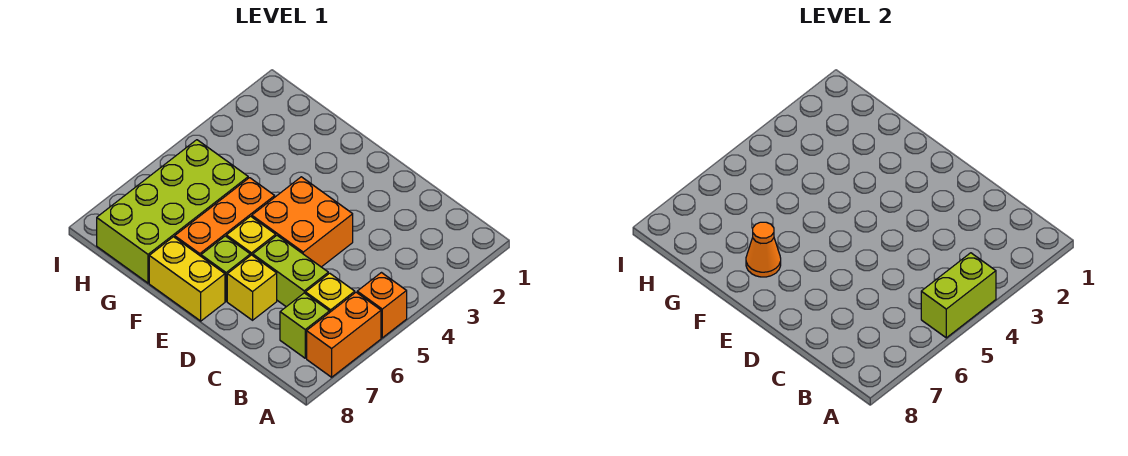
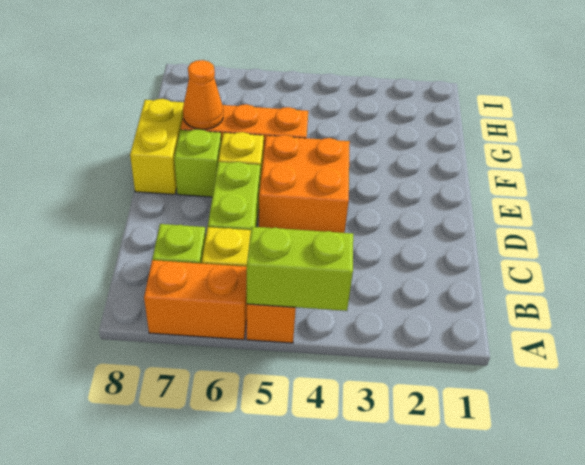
yellow brick D7 level 1 -> none
lime brick G5:H8 level 1 -> none

